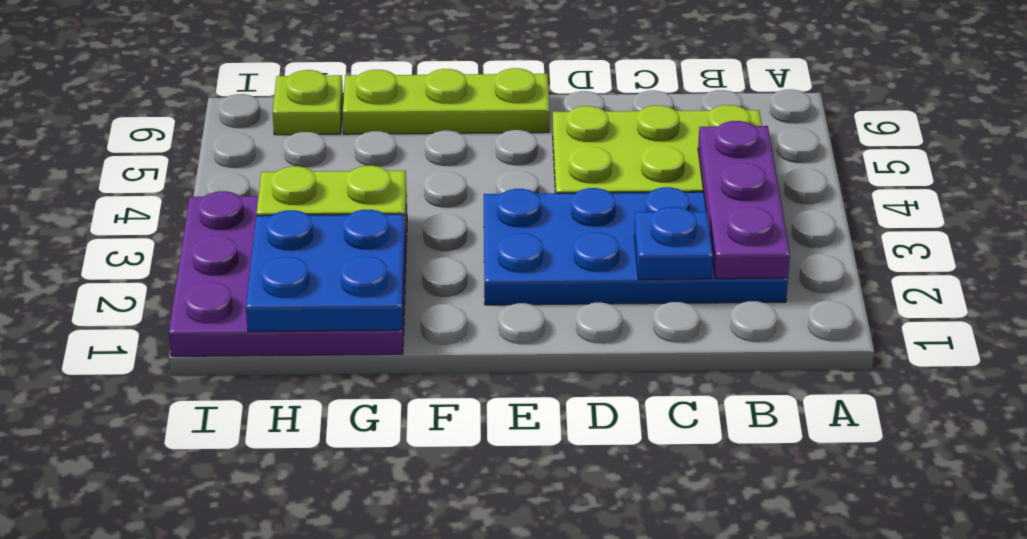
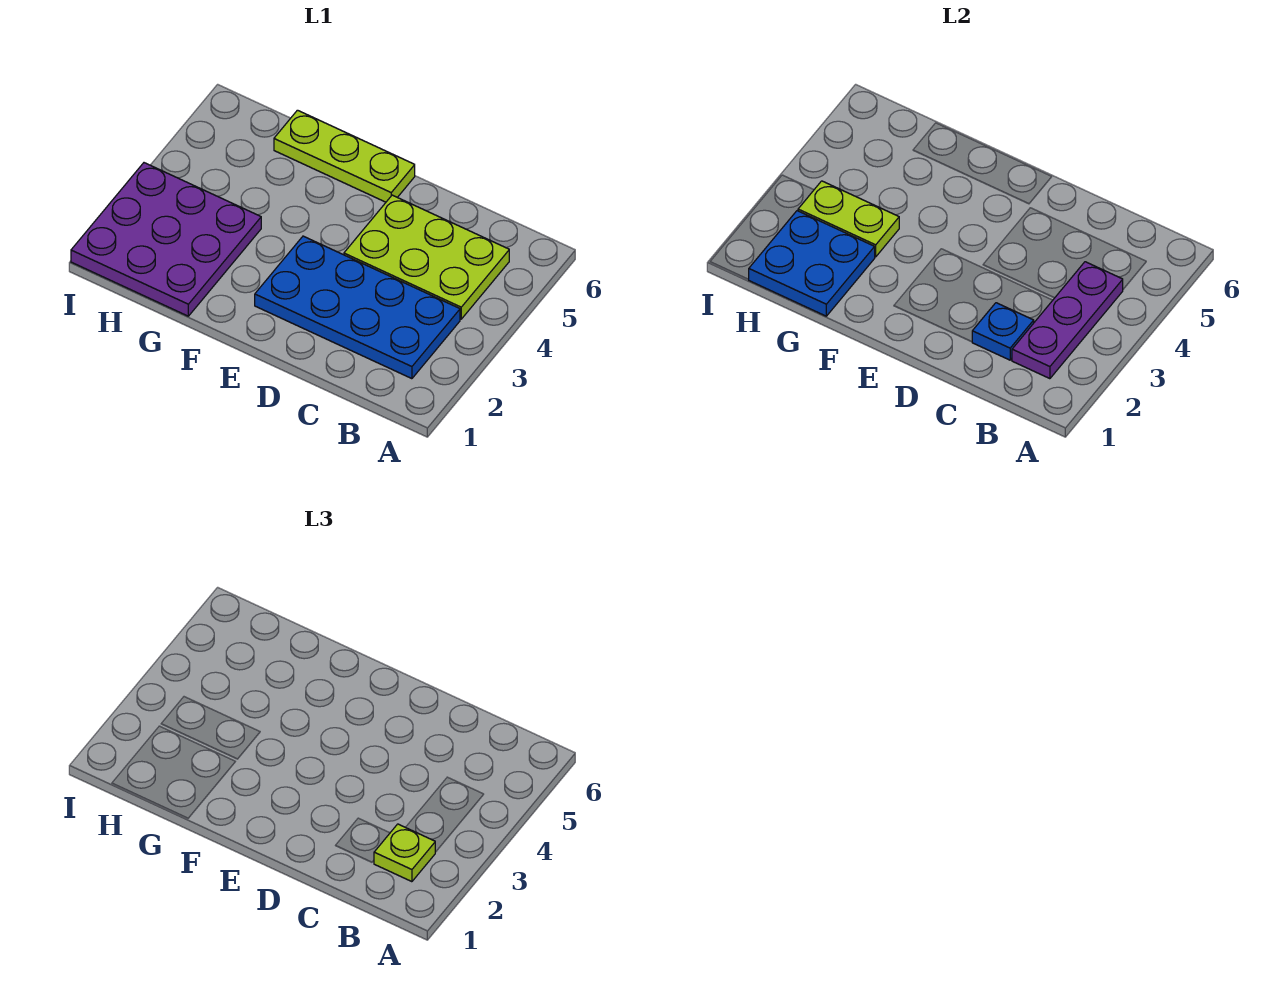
lime plate H6 level 1 -> lime plate B2 level 3

